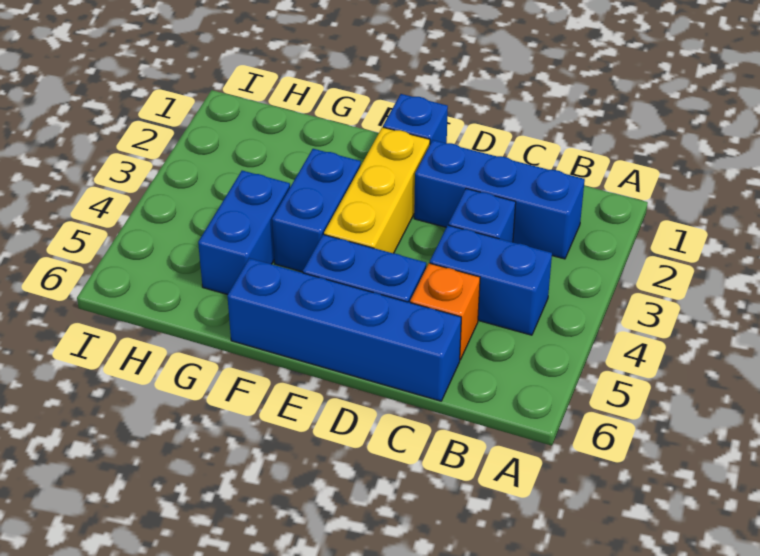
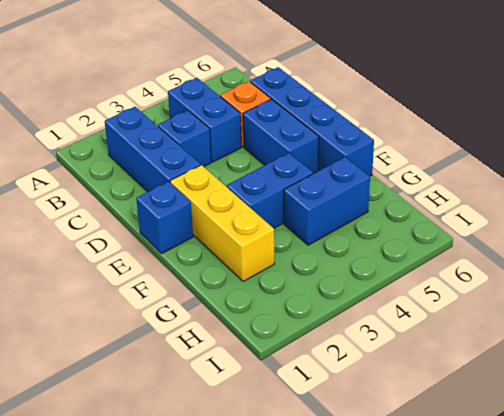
yellow brick E2:E4 level 1 -> yellow brick E2:G2 level 1

